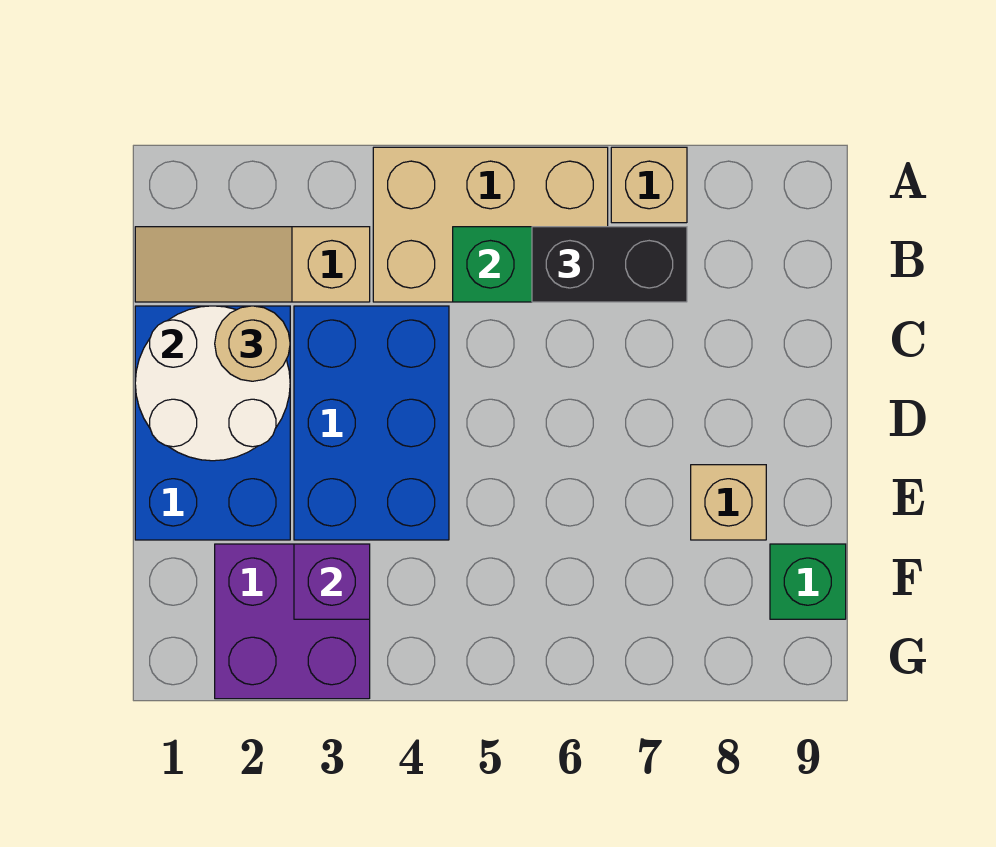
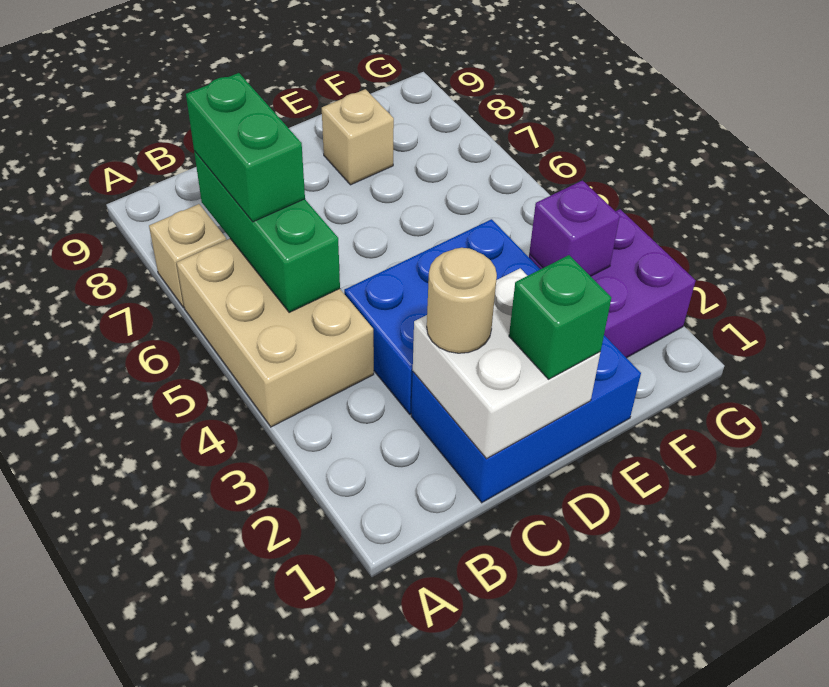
tan slope B1:B3 level 1 top 3 -> none
black brick B6:B7 level 3 -> green brick B6:B7 level 3
white round brick C1:D2 level 2 -> white brick C1:D2 level 2
green brick F9 level 1 -> green brick D1 level 3

